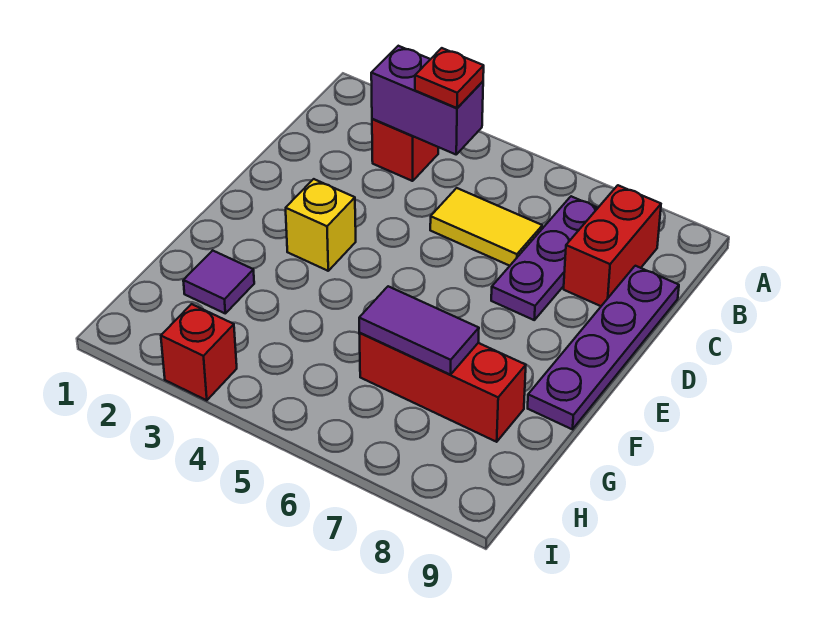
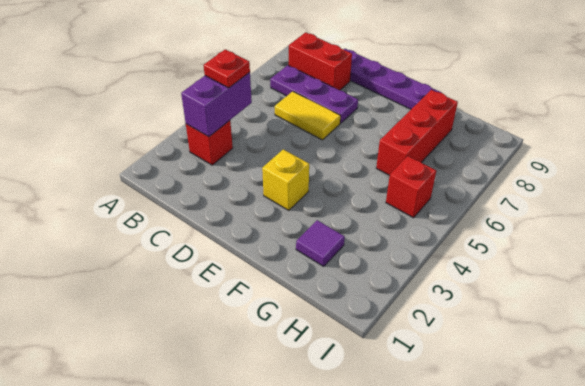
yellow tile C5:C6 level 1 -> yellow tile C6:D6 level 1
purple tile G6:G7 level 2 -> none
red brick I3 level 1 -> red brick H5 level 1

